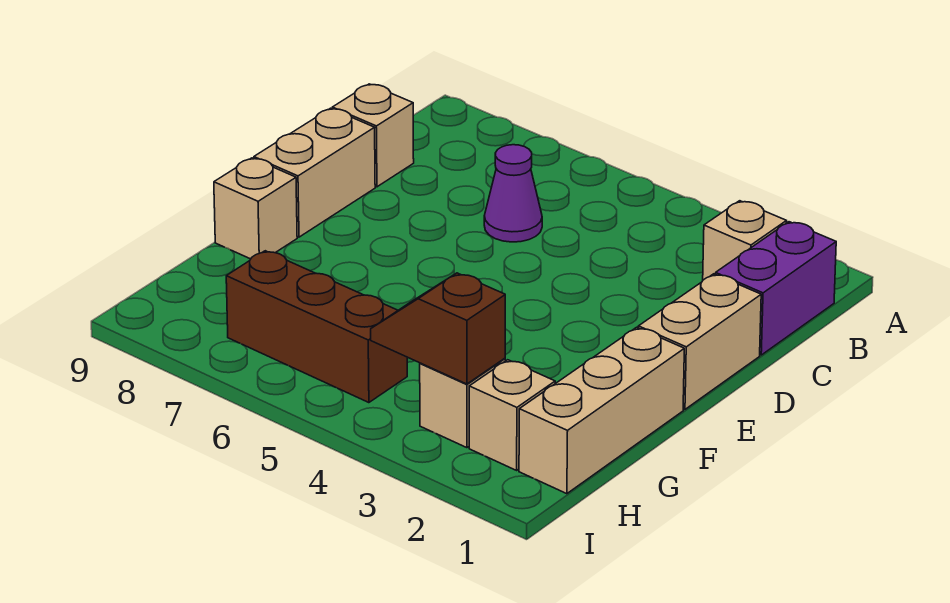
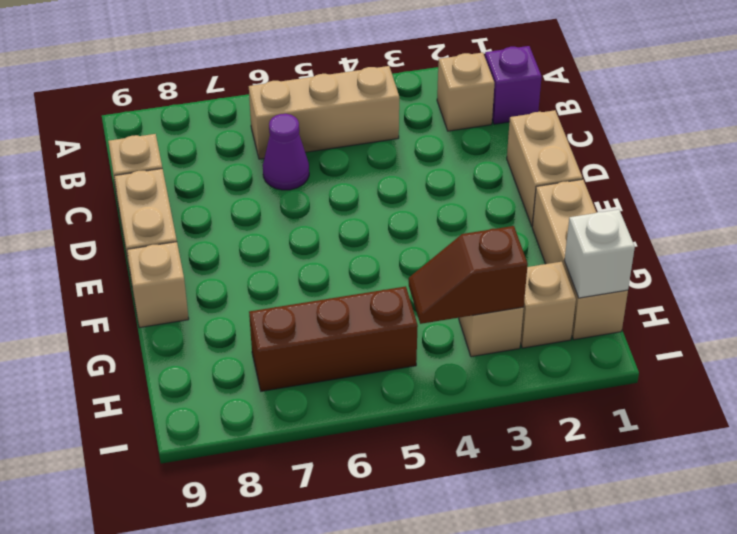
purple brick B1:C1 level 1 -> purple brick B1 level 1
none -> tan brick B4:B6 level 1
none -> white brick H1 level 2

